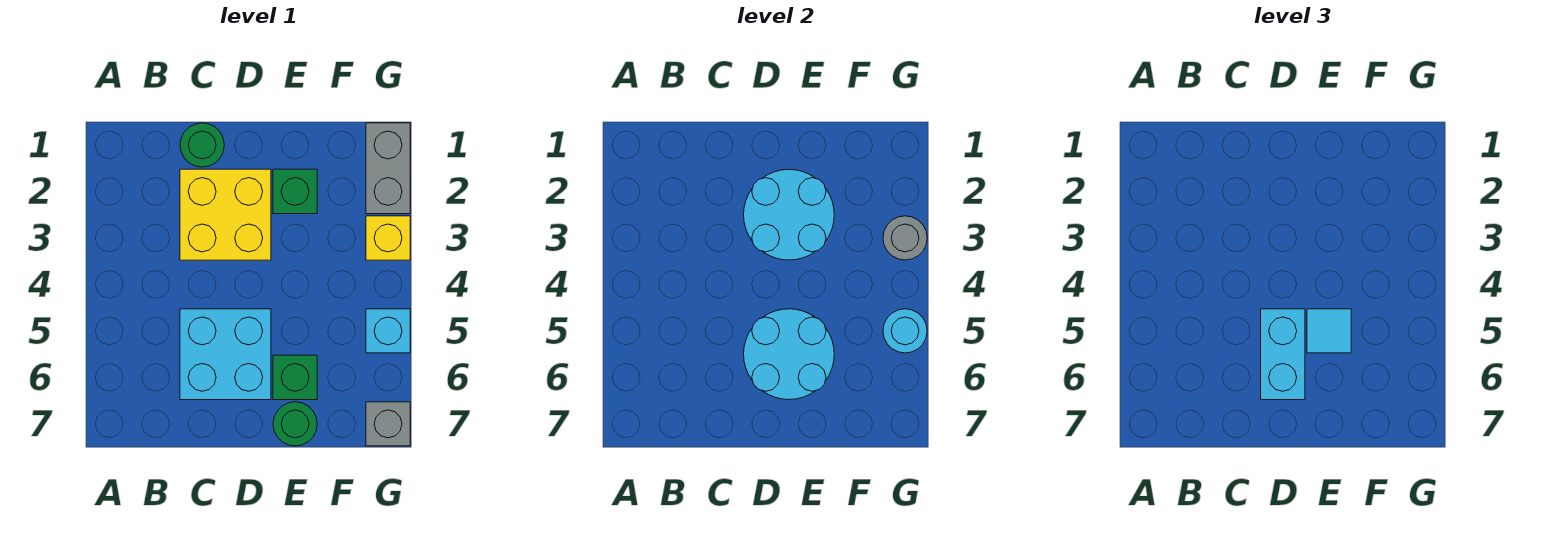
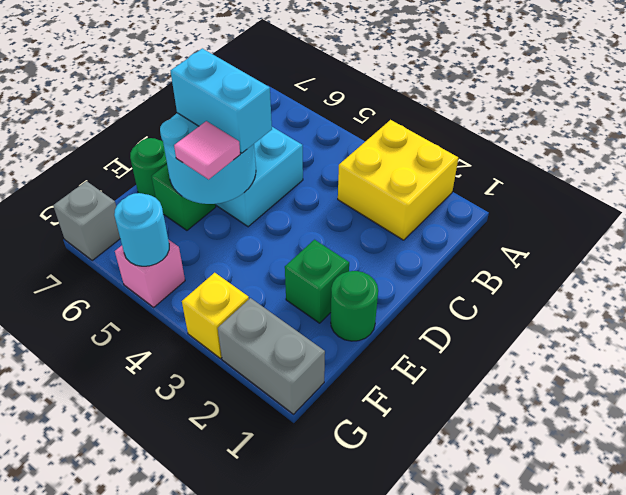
green round brick C1 level 1 -> green round brick E1 level 1
yellow brick C2:D3 level 1 -> yellow brick A2:B3 level 1
cyan round brick D2:E3 level 2 -> none
cyan tile E5 level 3 -> pink tile E5 level 3
grey round brick G3 level 2 -> none
cyan brick G5 level 1 -> pink brick G5 level 1

